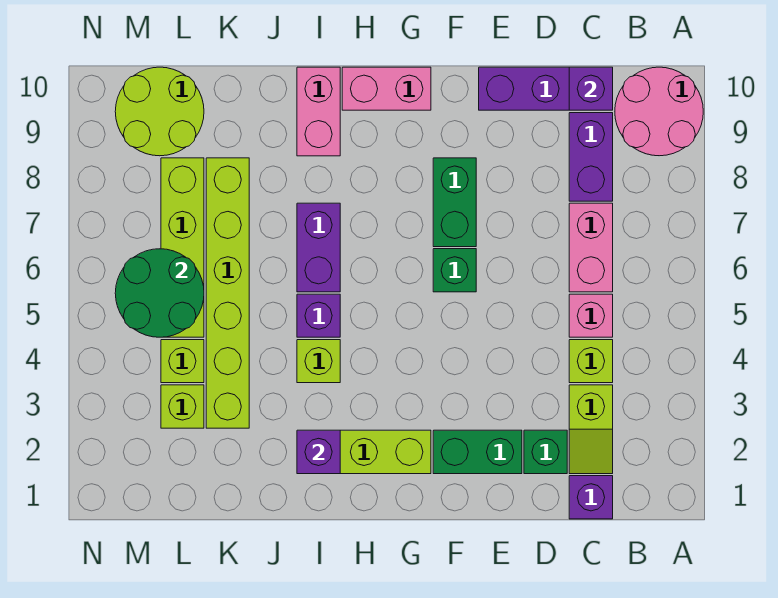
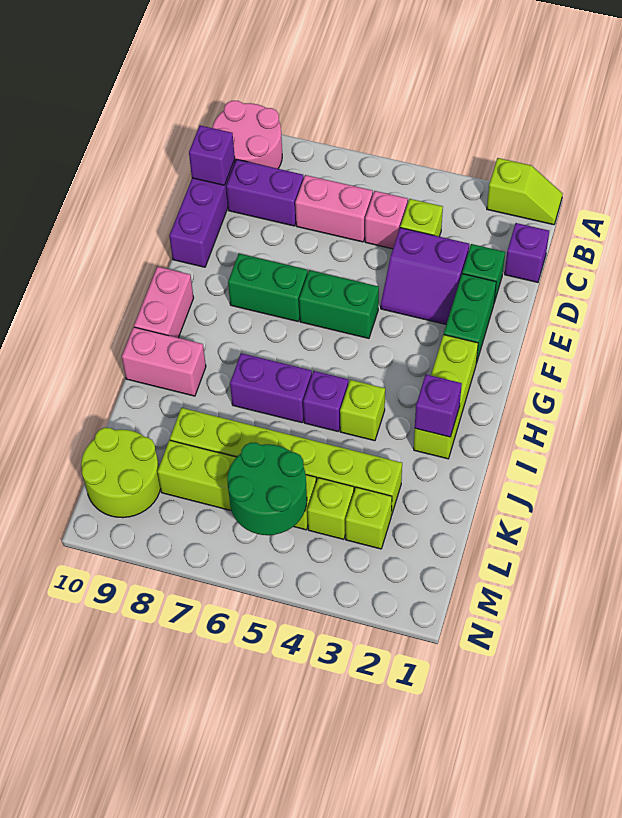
lime slope C2:C3 level 1 top 3 -> lime slope A1:A2 level 1 top 2
none -> purple slope D3:E4 level 1 top D
green brick F6 level 1 -> green brick F5:F6 level 1

